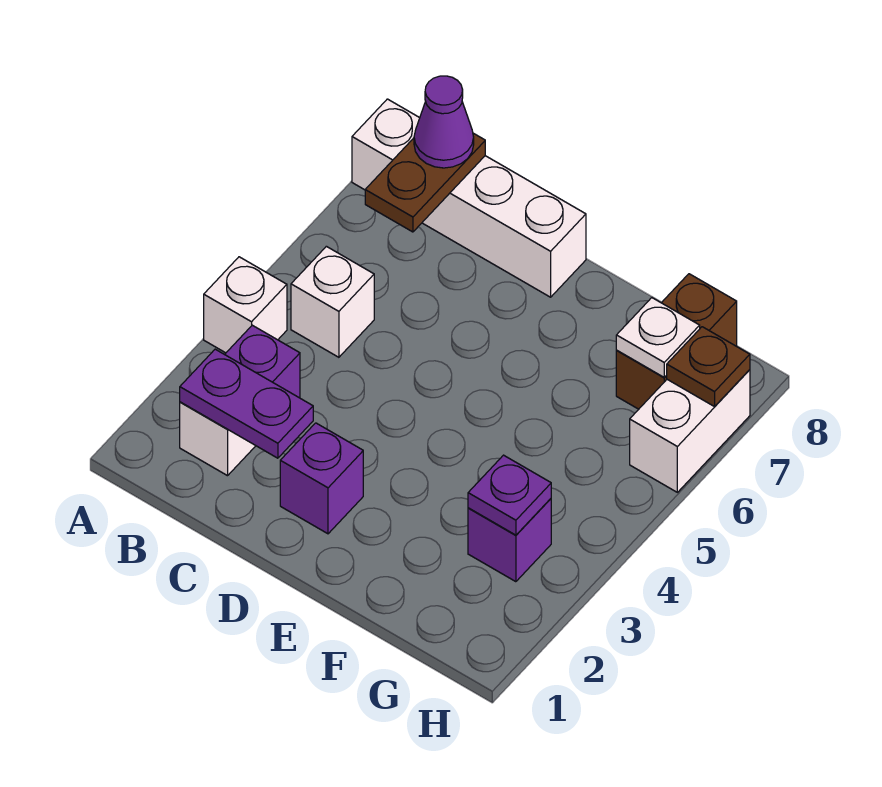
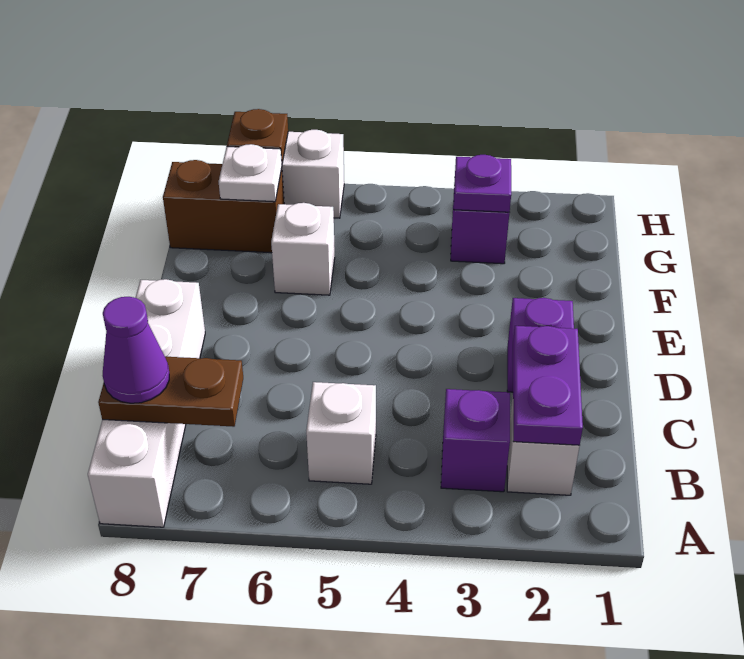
white brick A4 level 1 -> white brick F6 level 1

